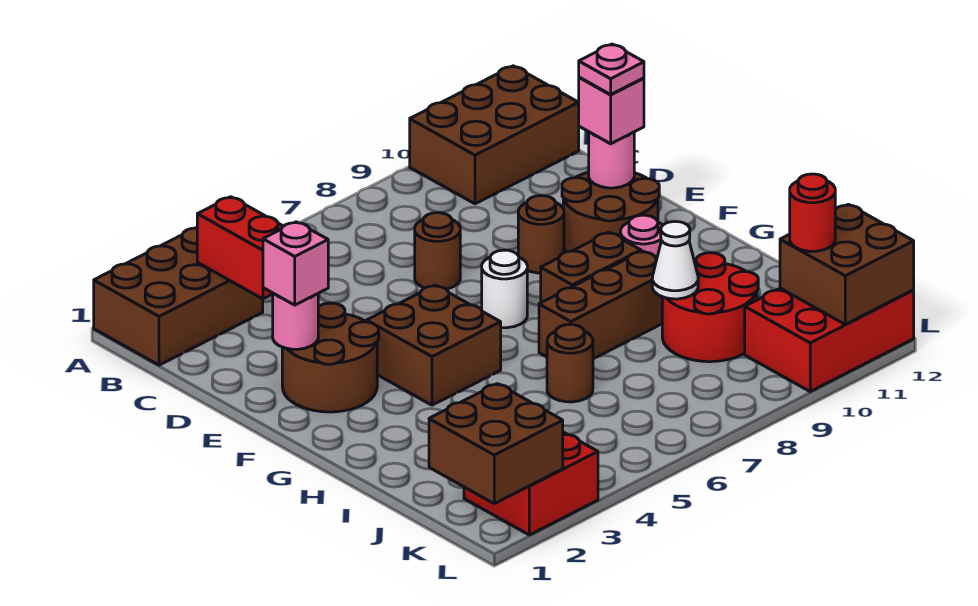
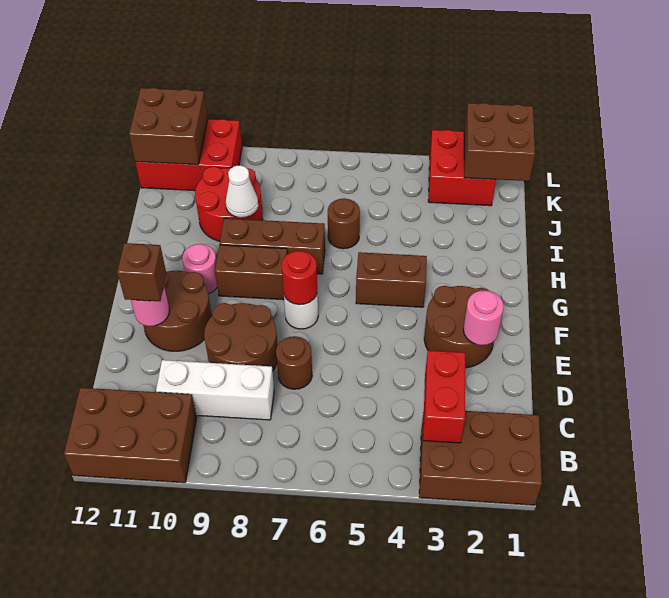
none -> white brick C8:C10 level 1
pink brick E2 level 3 -> none
brown round brick E9 level 1 -> brown round brick D8:E9 level 1
pink brick E11 level 3 -> brown brick E11 level 3
pink plate E11 level 4 -> none
brown brick F4:G5 level 1 -> brown brick G4:G5 level 1
red round brick K11 level 3 -> red round brick F7 level 2

